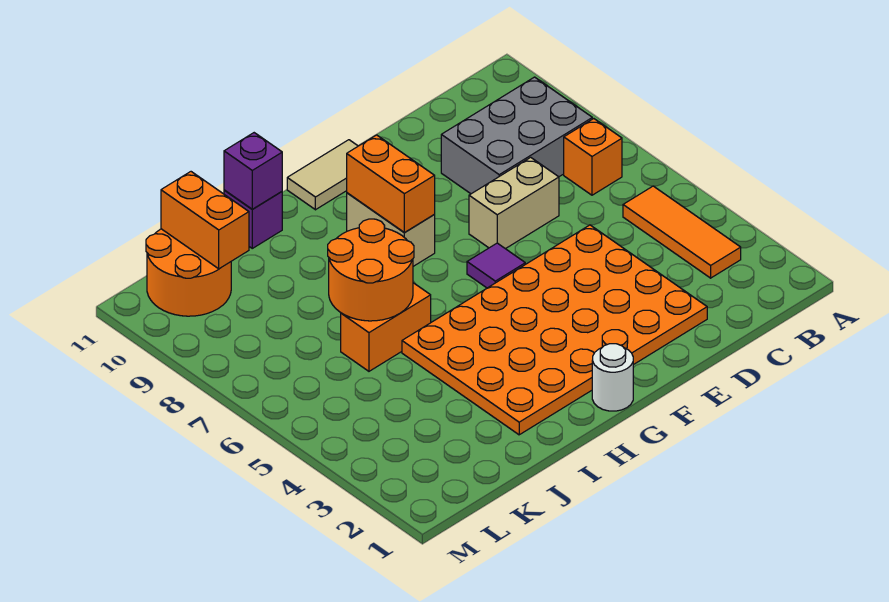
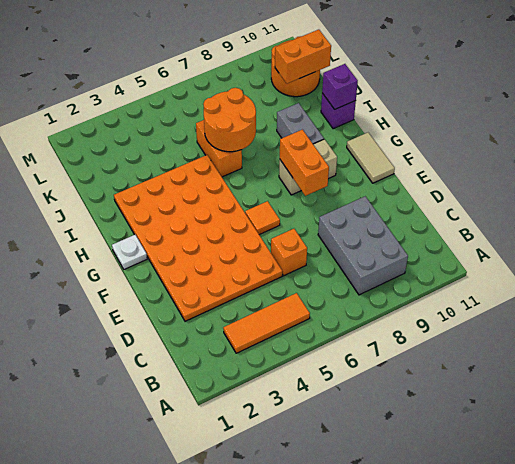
orange brick B7 level 1 -> orange brick D6 level 1
tan brick D7:E7 level 1 -> none
purple tile F6 level 1 -> orange tile F6 level 1
white round brick G1 level 1 -> white plate G1 level 1
orange brick G8:G9 level 2 -> orange brick F8:G8 level 2
none -> grey brick H9:I9 level 1

